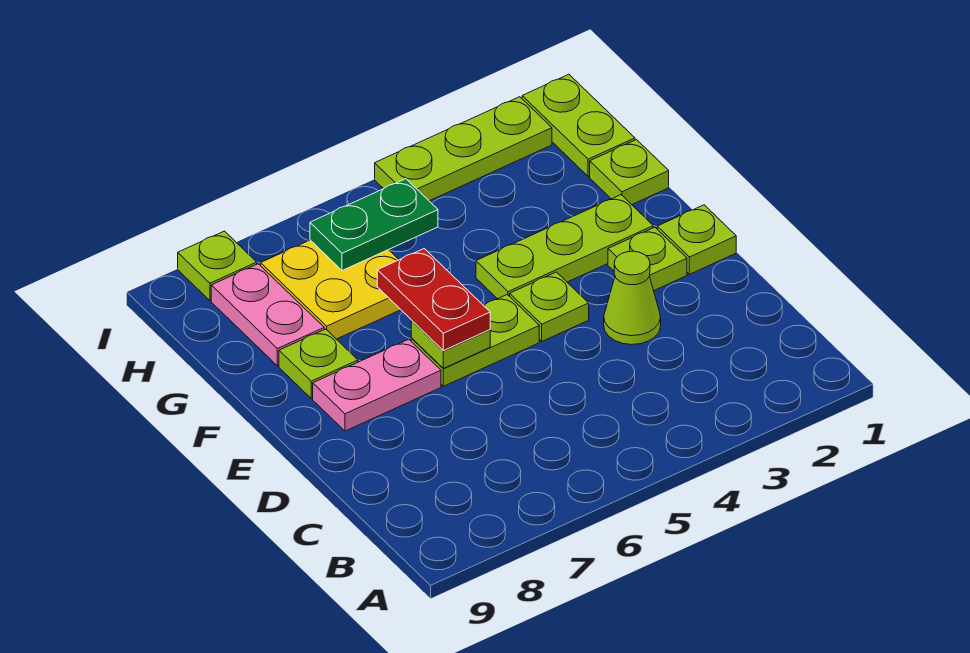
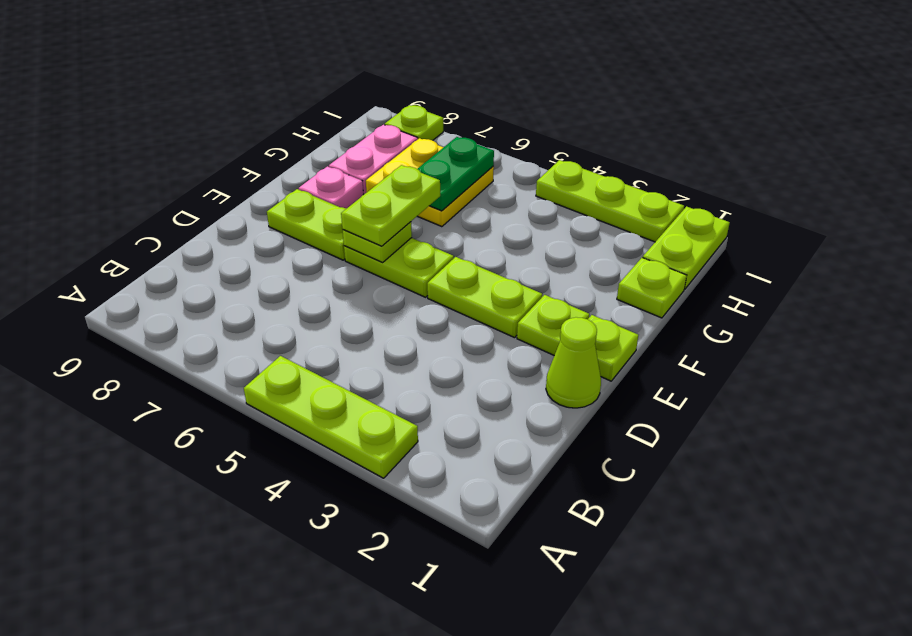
lime cone D3 level 1 -> lime cone D1 level 1
lime plate E4 level 1 -> lime plate E3:E4 level 1
red plate E6:F6 level 3 -> lime plate E6:F6 level 3
pink plate E7:E8 level 1 -> lime plate E7:E8 level 1
lime plate F2:F4 level 1 -> lime plate A3:A5 level 1
lime plate F8 level 1 -> pink plate F8 level 1
green plate H5:H6 level 2 -> green plate G6:H6 level 2

